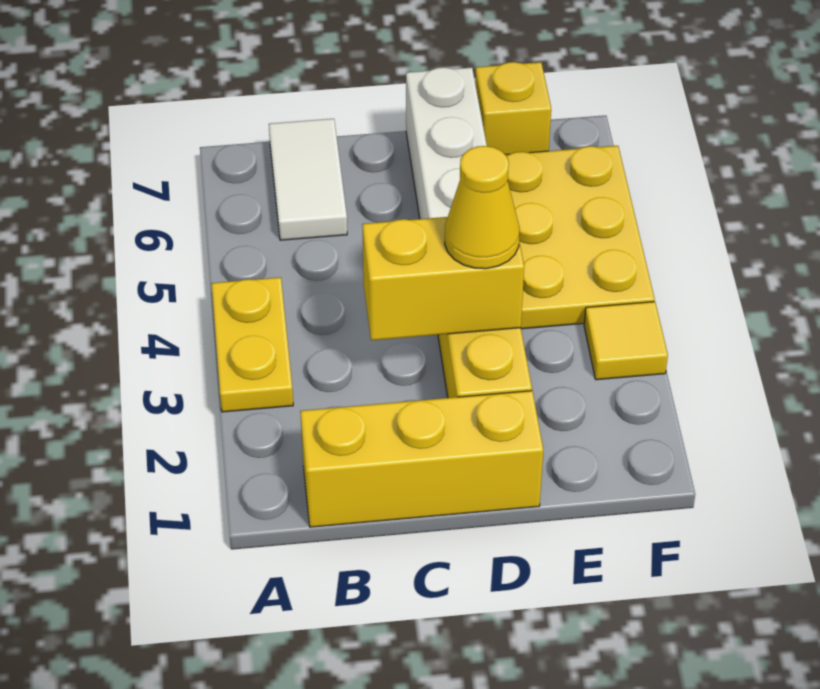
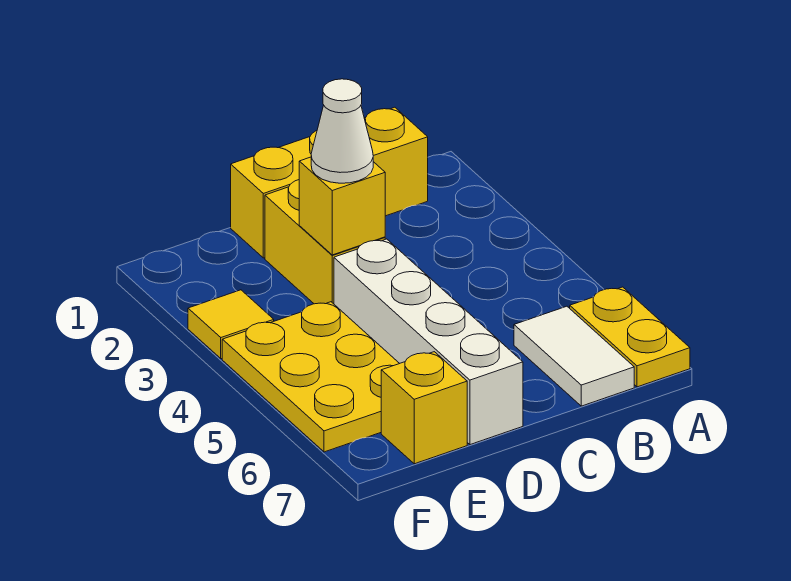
yellow plate A3:A4 level 1 -> yellow plate A6:A7 level 1
yellow brick C3:D3 level 2 -> yellow brick D3 level 2
yellow cone D3 level 3 -> white cone D3 level 3

